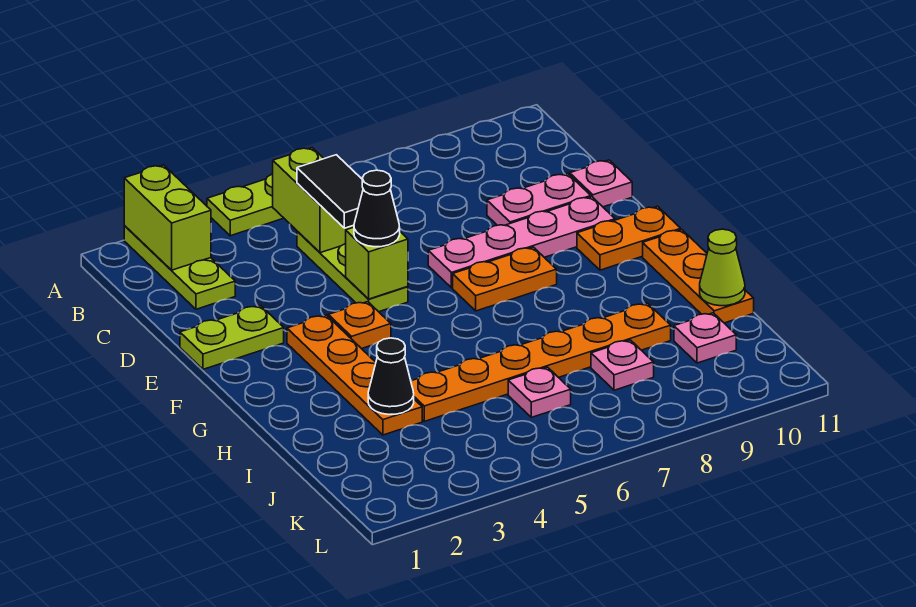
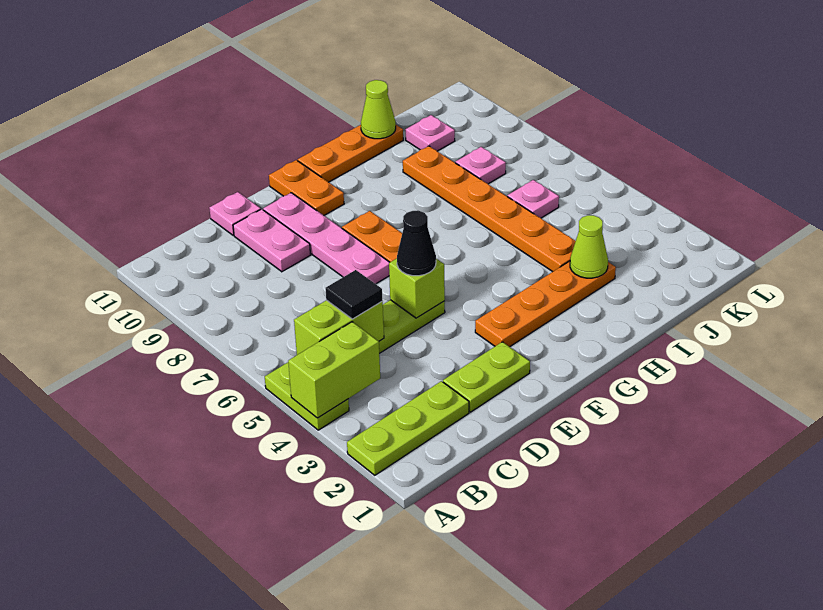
lime brick A2:B2 level 2 -> lime brick A4:B4 level 2
black tile C5:D5 level 3 -> black tile C5 level 3
lime plate E1:E2 level 1 -> lime plate D2:E2 level 1
orange plate F4 level 1 -> none
black cone I3 level 2 -> lime cone I3 level 2

